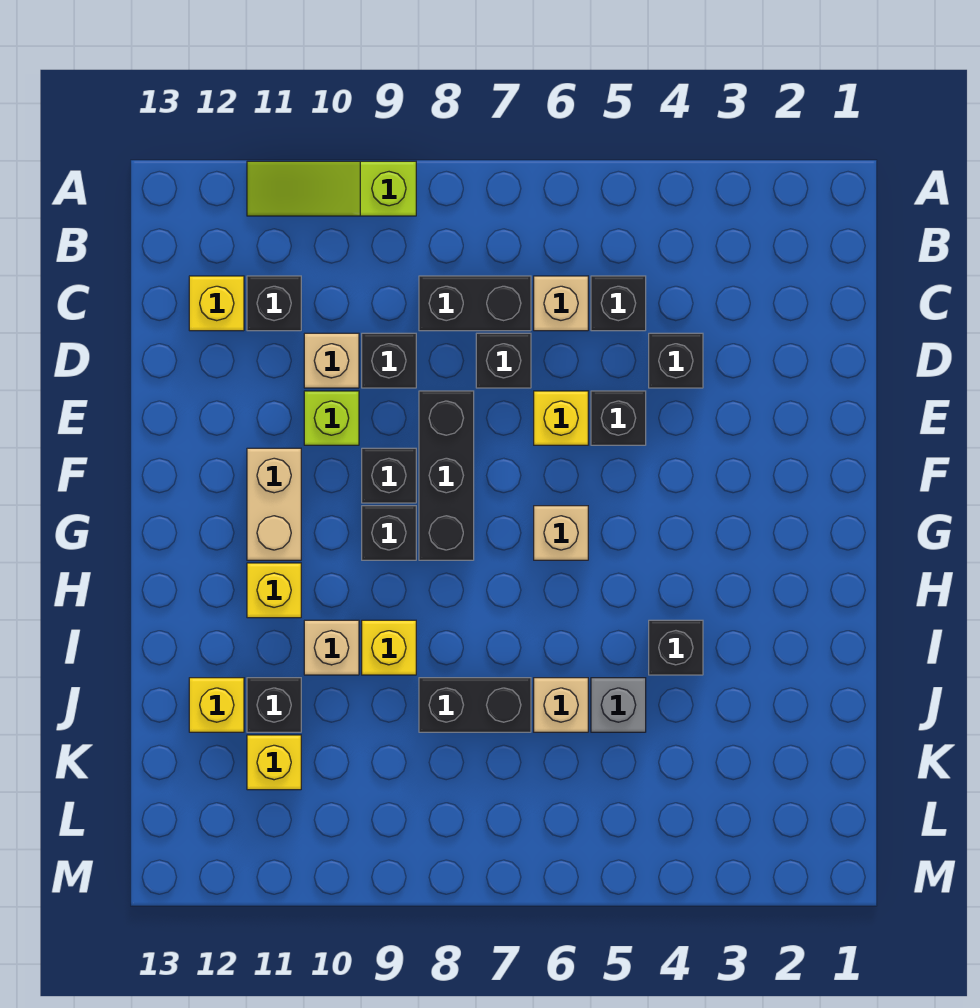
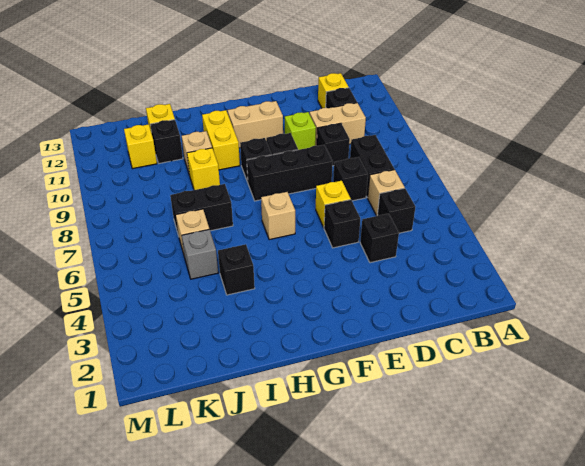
lime slope A9:A11 level 1 top 9 -> none
tan brick D10 level 1 -> tan brick C10:D10 level 1
yellow brick H11 level 1 -> yellow brick H10:H11 level 1
black brick J7:J8 level 1 -> black brick I7:J7 level 1

